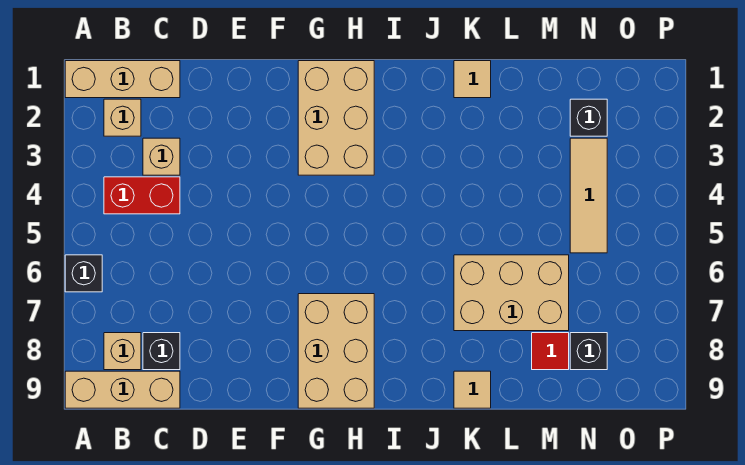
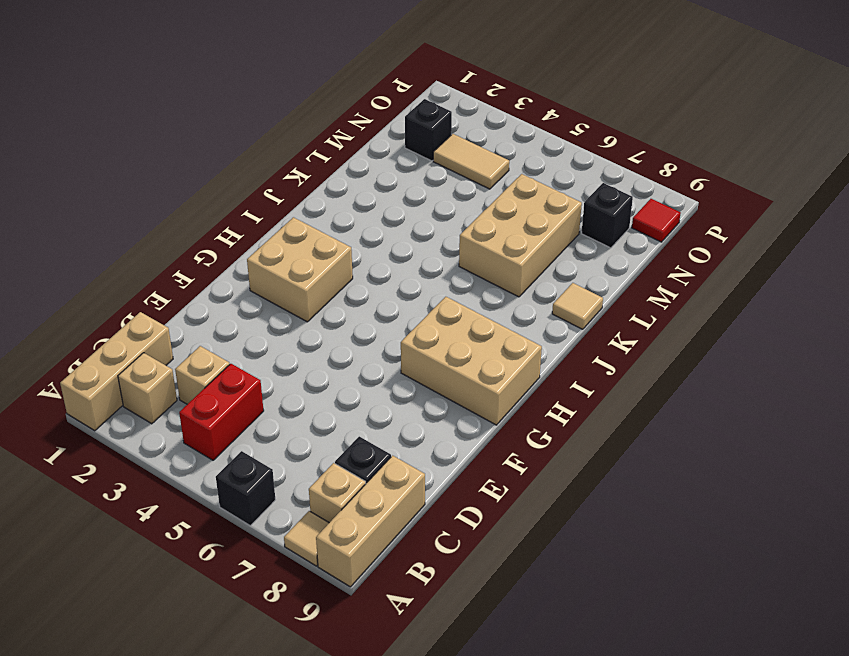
tan brick G1:H3 level 1 -> tan brick G2:H3 level 1
tan tile K1 level 1 -> tan tile A8 level 1
red tile M8 level 1 -> red tile O9 level 1
tan tile N3:N5 level 1 -> tan tile N3:N4 level 1

